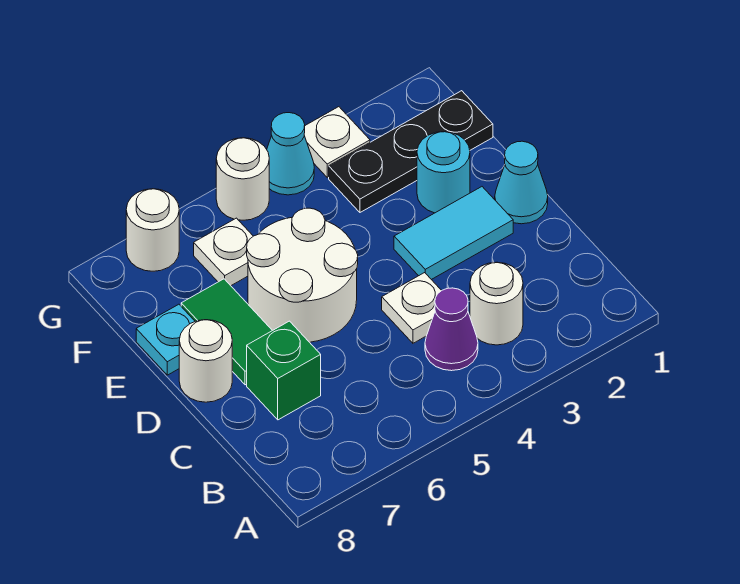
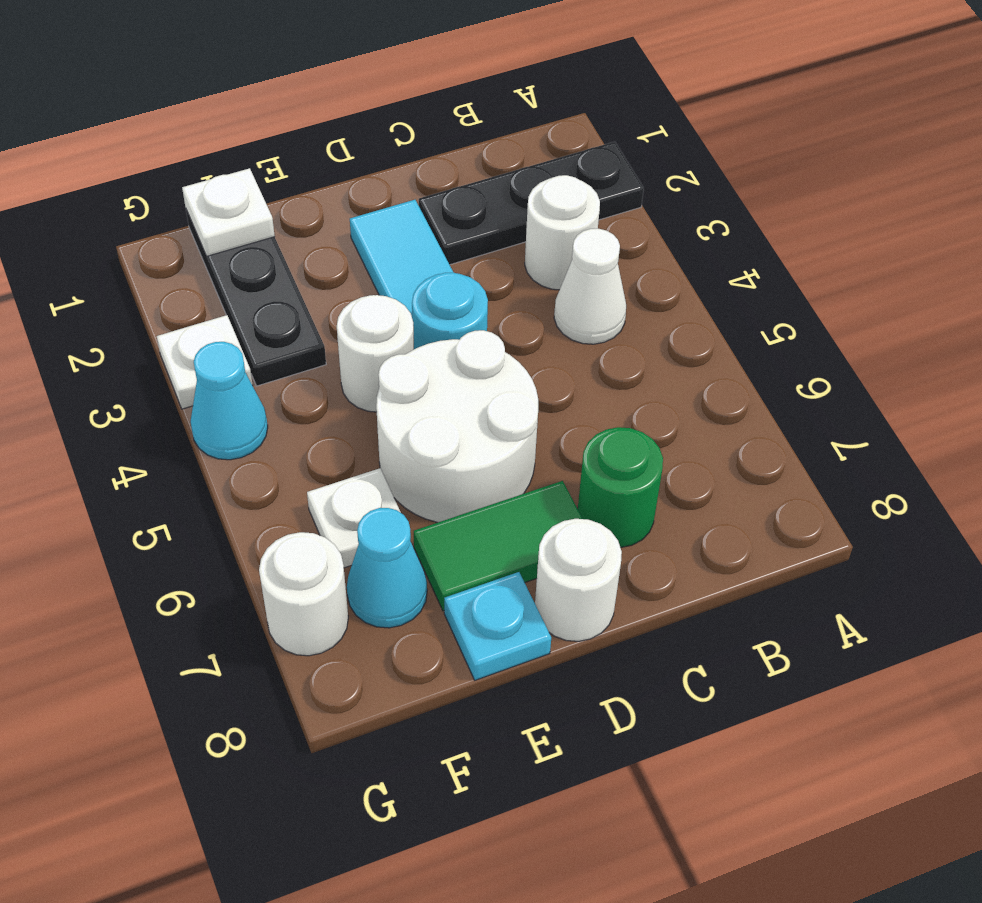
none -> black plate A2:C2 level 1
purple cone B4 level 1 -> white cone B4 level 1
white plate C4 level 1 -> white plate F1 level 2
green brick C7 level 1 -> green round brick C7 level 1
cyan cone D1 level 1 -> cyan cone F7 level 1
cyan round brick E2 level 1 -> cyan round brick D4 level 1
white round brick G5 level 1 -> white round brick E4 level 1

